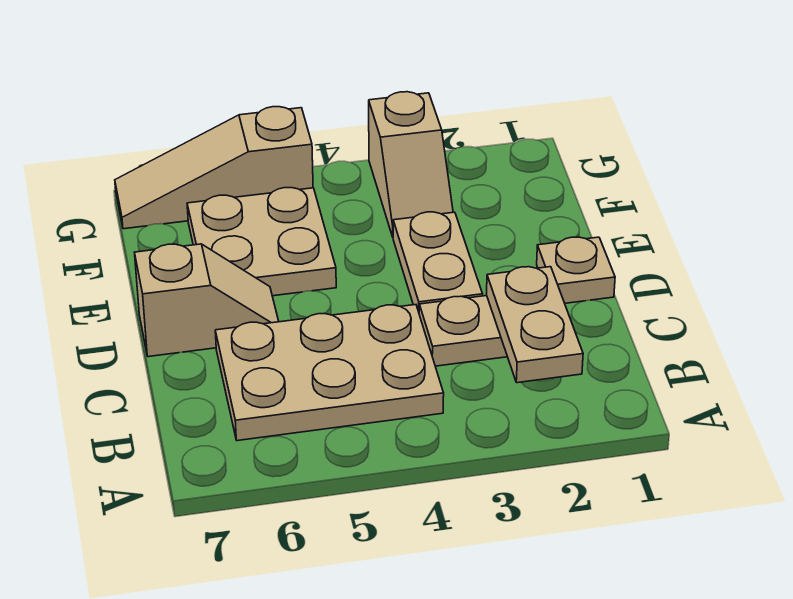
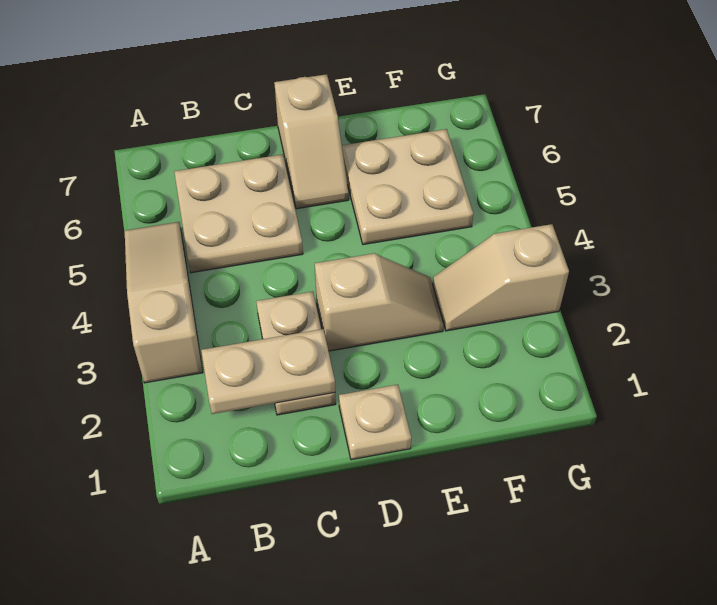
tan plate B4:C6 level 1 -> tan plate B5:C6 level 1
tan plate D3:E3 level 1 -> tan slope D3:E3 level 1 top D
tan slope G5:G7 level 1 top 5 -> tan slope A3:A5 level 1 top 3

